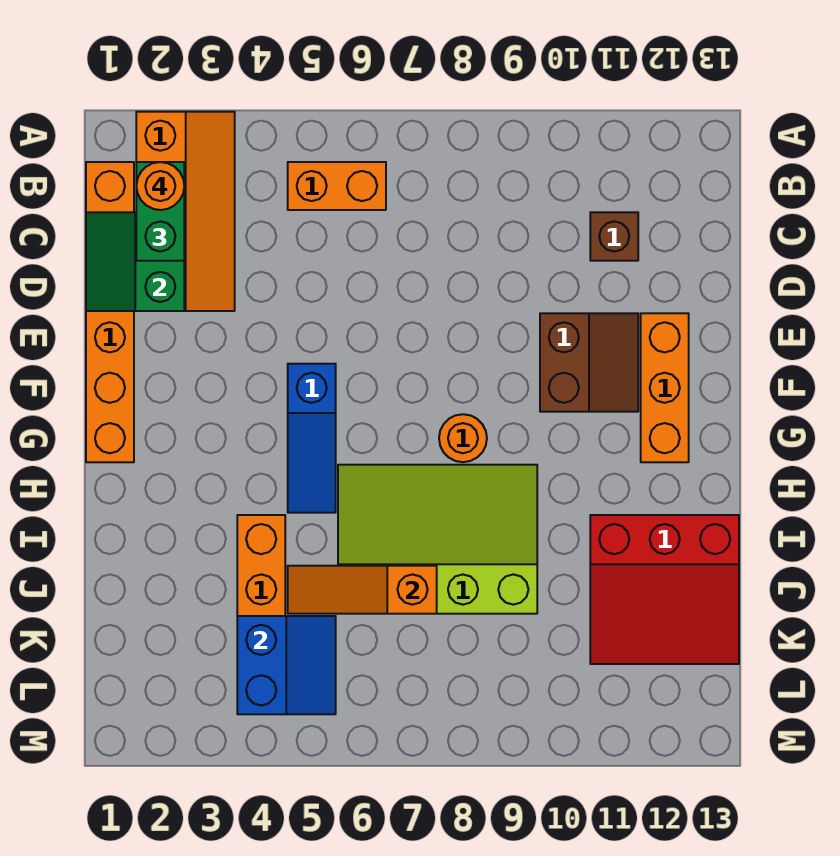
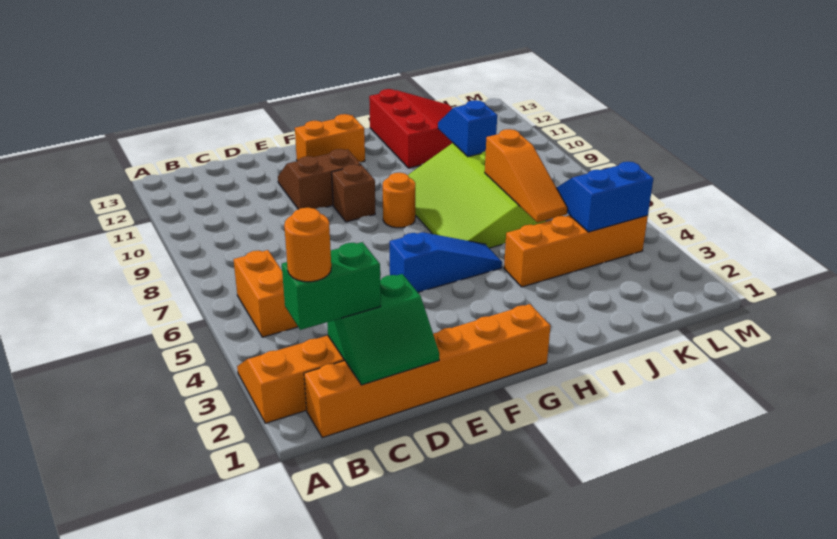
brown brick C11 level 1 -> brown brick F9 level 1
orange brick E12:G12 level 1 -> orange brick F12:G12 level 1
none -> blue slope J9:J10 level 2 top 9

